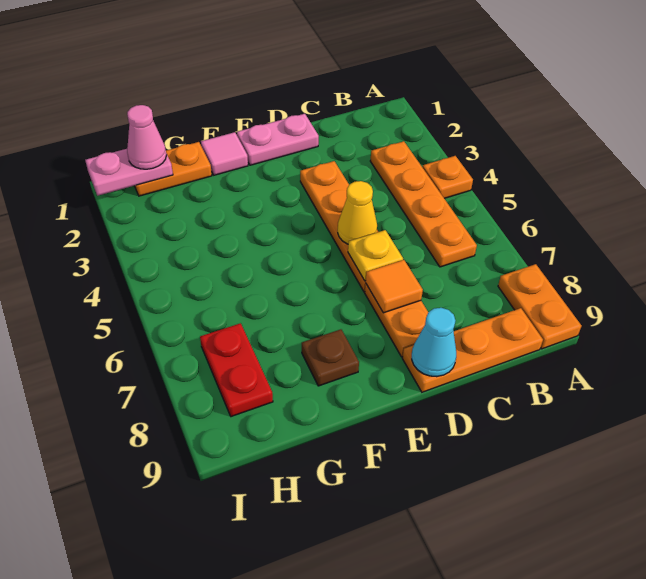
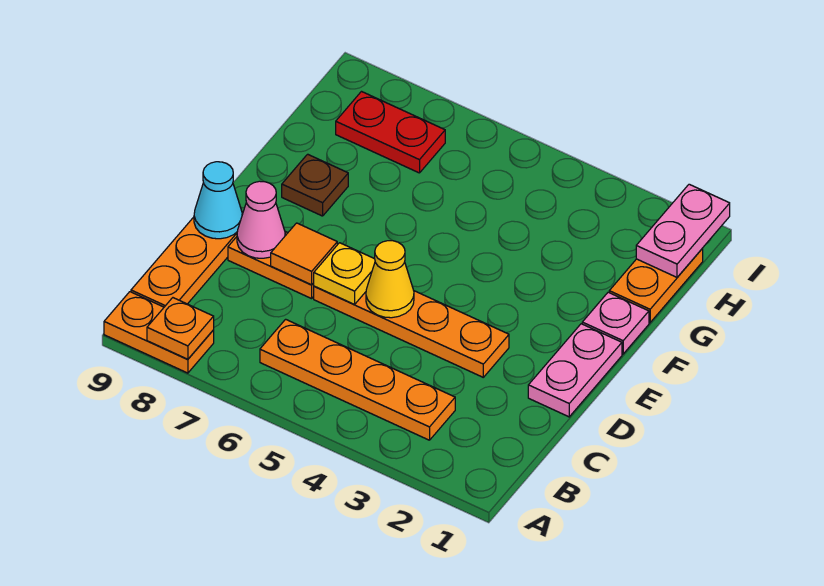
orange plate A4 level 1 -> orange plate A8 level 2
pink tile F1 level 1 -> pink plate F1 level 1
pink cone H1 level 3 -> pink cone D8 level 2

